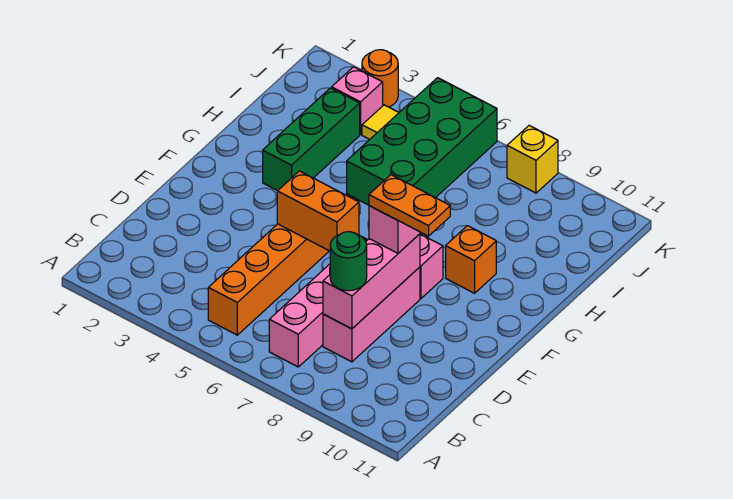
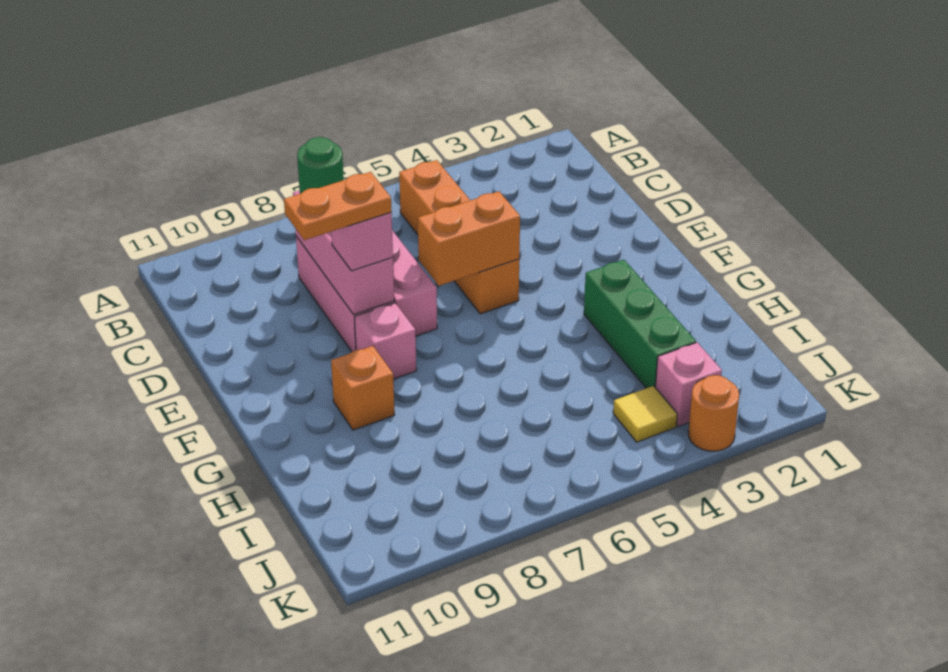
green brick H5:K6 level 1 -> none
yellow brick K8 level 1 -> none

